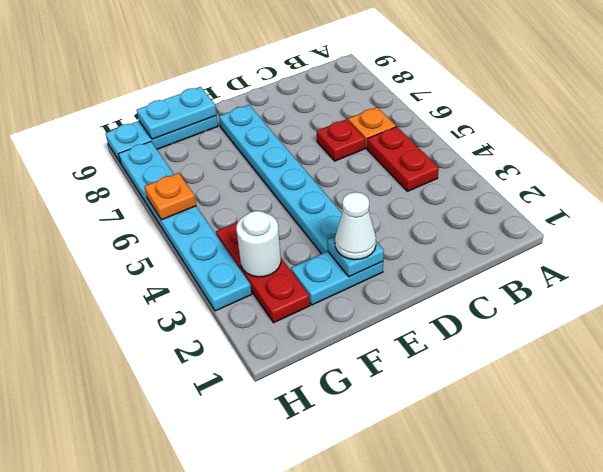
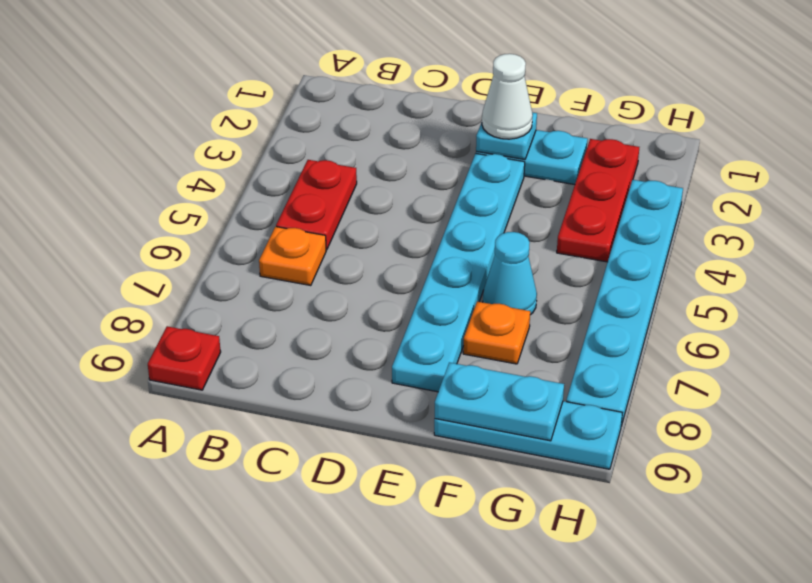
red plate C6 level 1 -> red plate A9 level 1
none -> cyan cone F6 level 1
white round brick G3 level 2 -> none
orange plate H6 level 2 -> orange plate F7 level 1

